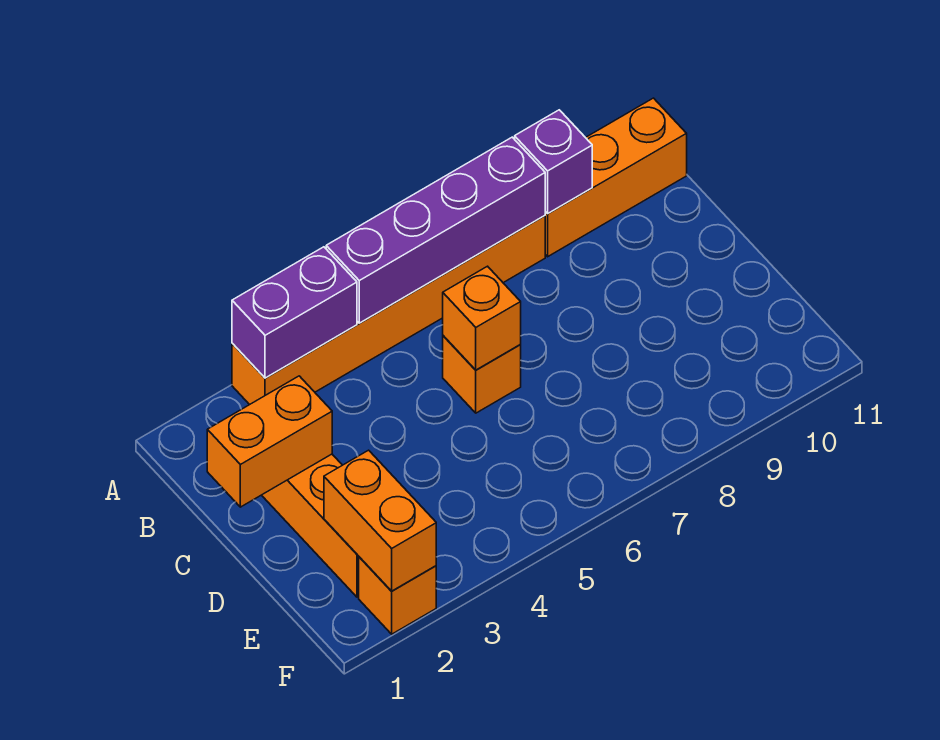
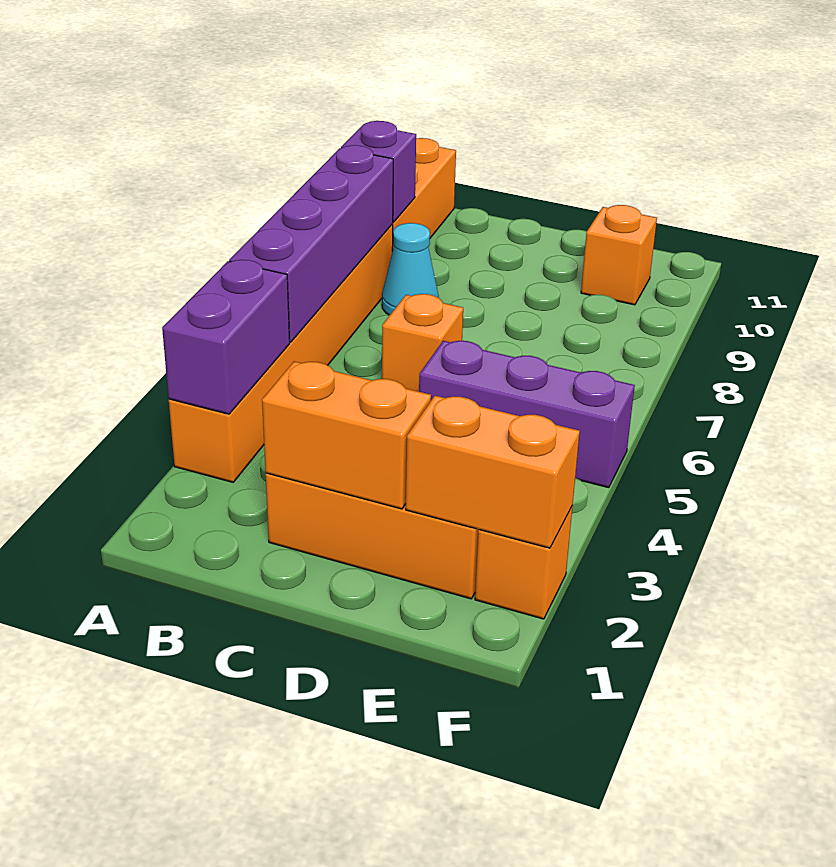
none -> cyan cone B8 level 1
orange brick C1:C2 level 2 -> orange brick C2:D2 level 2
orange brick C6 level 2 -> orange brick E10 level 1
none -> purple brick D5:F5 level 1

